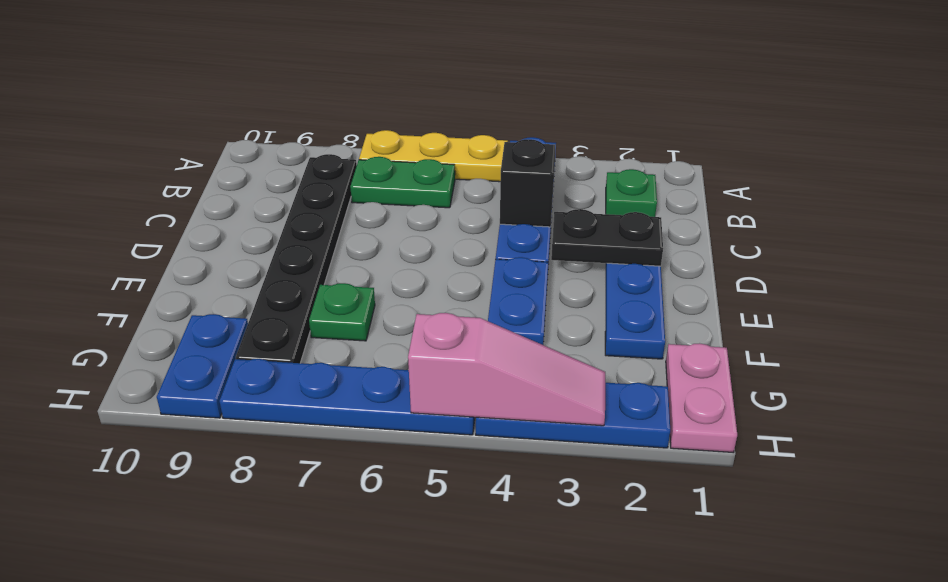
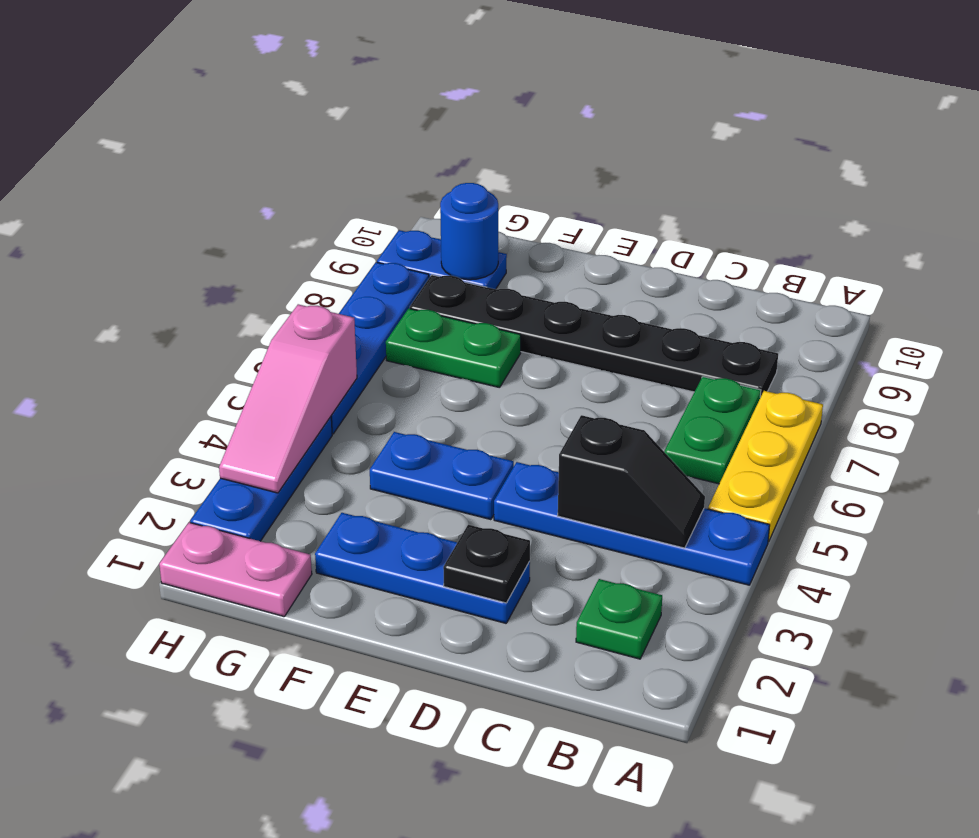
black plate D2:D3 level 2 -> black plate D2 level 2
green plate F7 level 1 -> green plate F7:G7 level 1
none -> blue round brick G9 level 2

